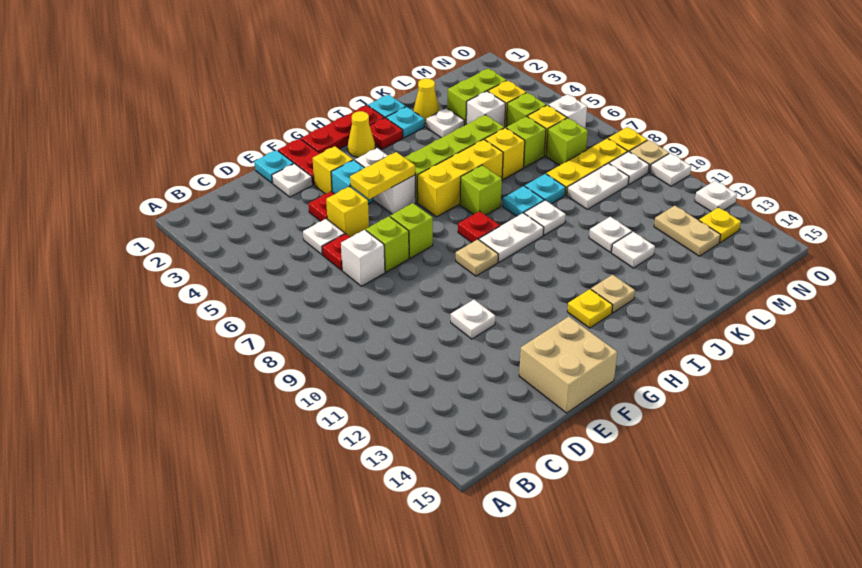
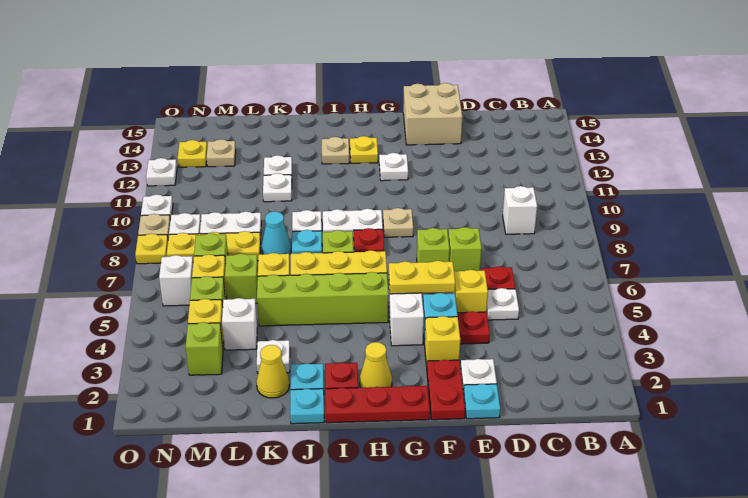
white brick D7 level 1 -> white brick C9 level 1
white plate E11 level 1 -> white plate G12 level 1
cyan plate K8 level 1 -> cyan cone K8 level 1
lime brick L3:M3 level 1 -> lime brick M3 level 1
tan plate M12:M13 level 1 -> tan plate M13 level 1

